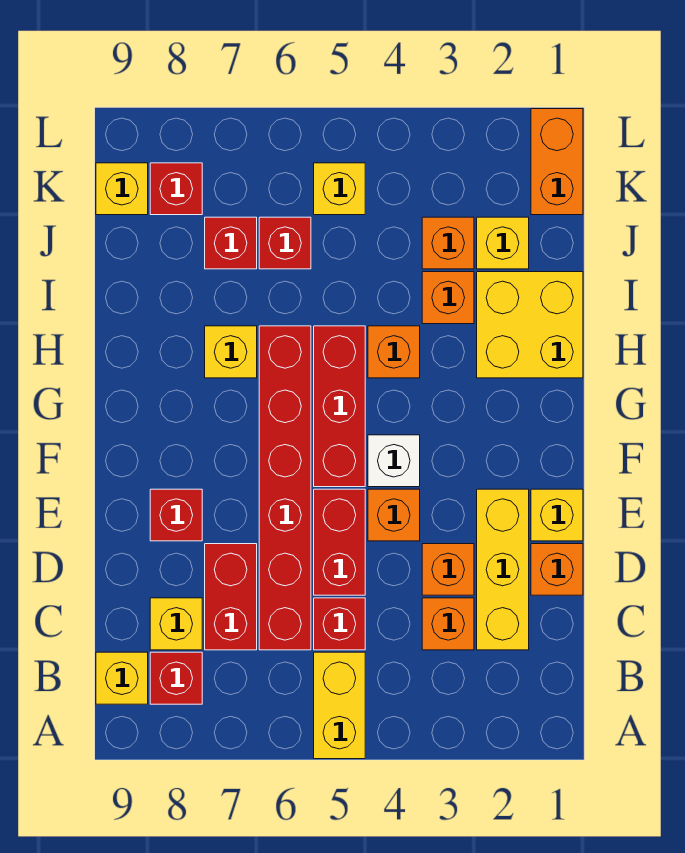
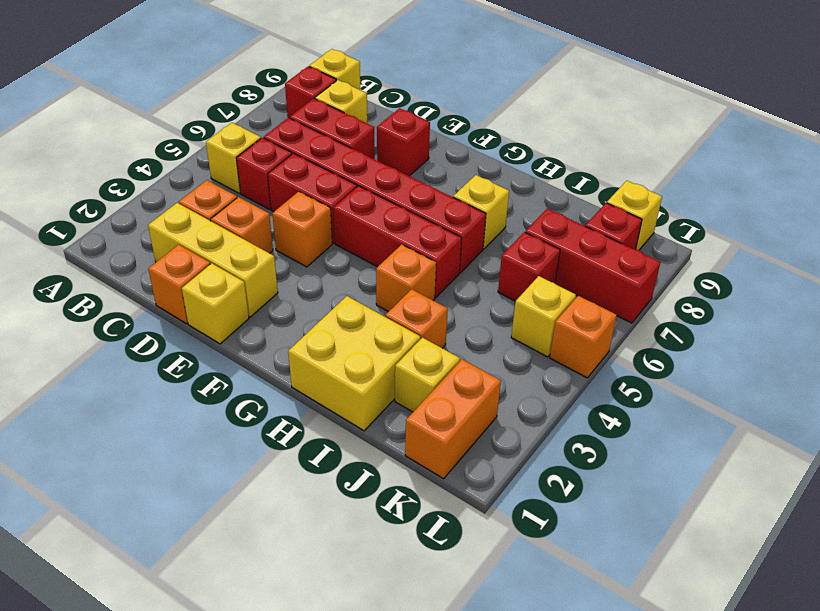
yellow brick A5:B5 level 1 -> yellow brick B5 level 1
white brick F4 level 1 -> none
orange brick J3 level 1 -> orange brick L5 level 1
red brick J7 level 1 -> red brick J7:L7 level 1
orange brick K1:L1 level 1 -> orange brick K1:K2 level 1

